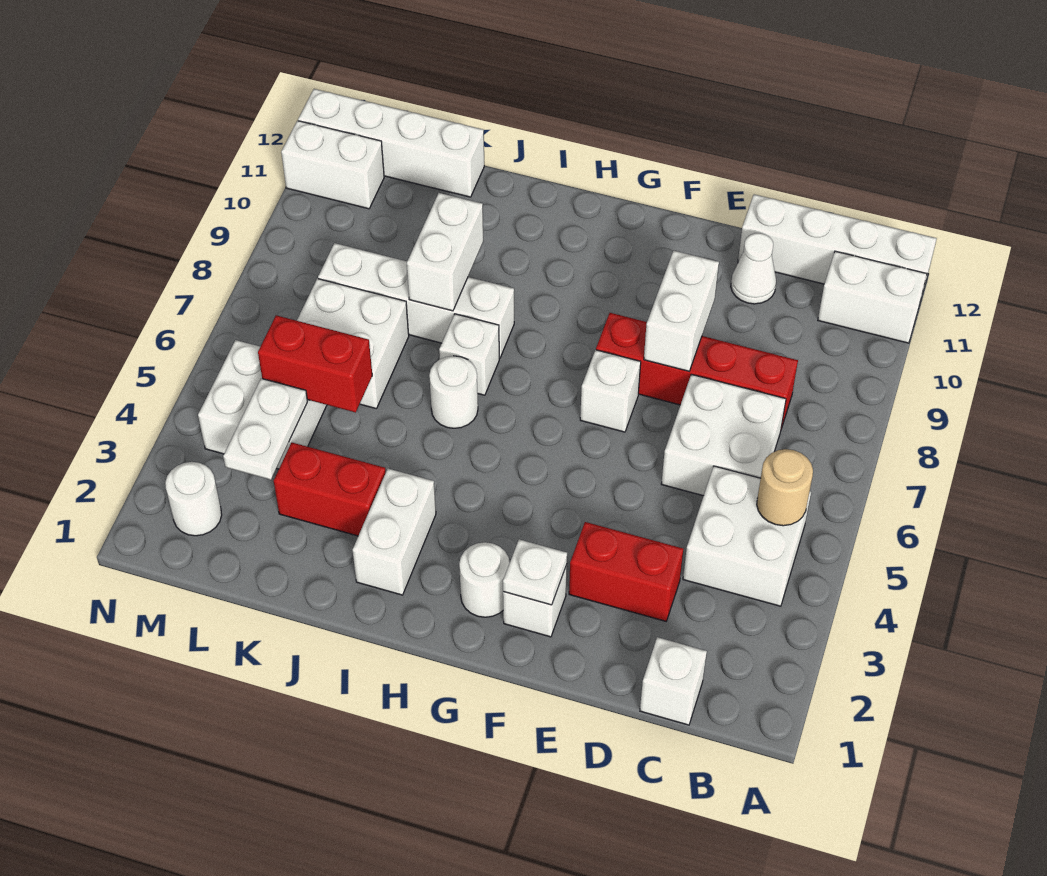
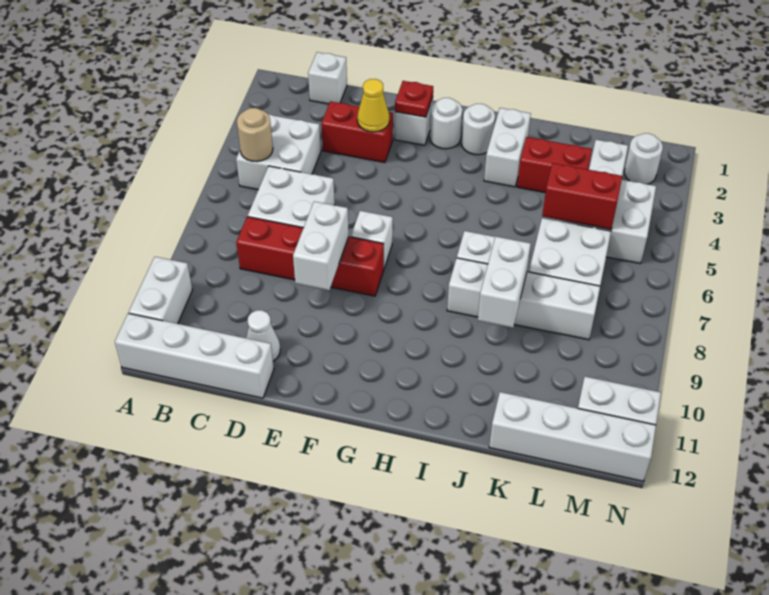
white brick A11:B11 level 1 -> white brick A10:A11 level 1
none -> yellow cone E3 level 2
white plate F2 level 2 -> red plate F2 level 2
white round brick I6 level 1 -> white round brick H2 level 1

